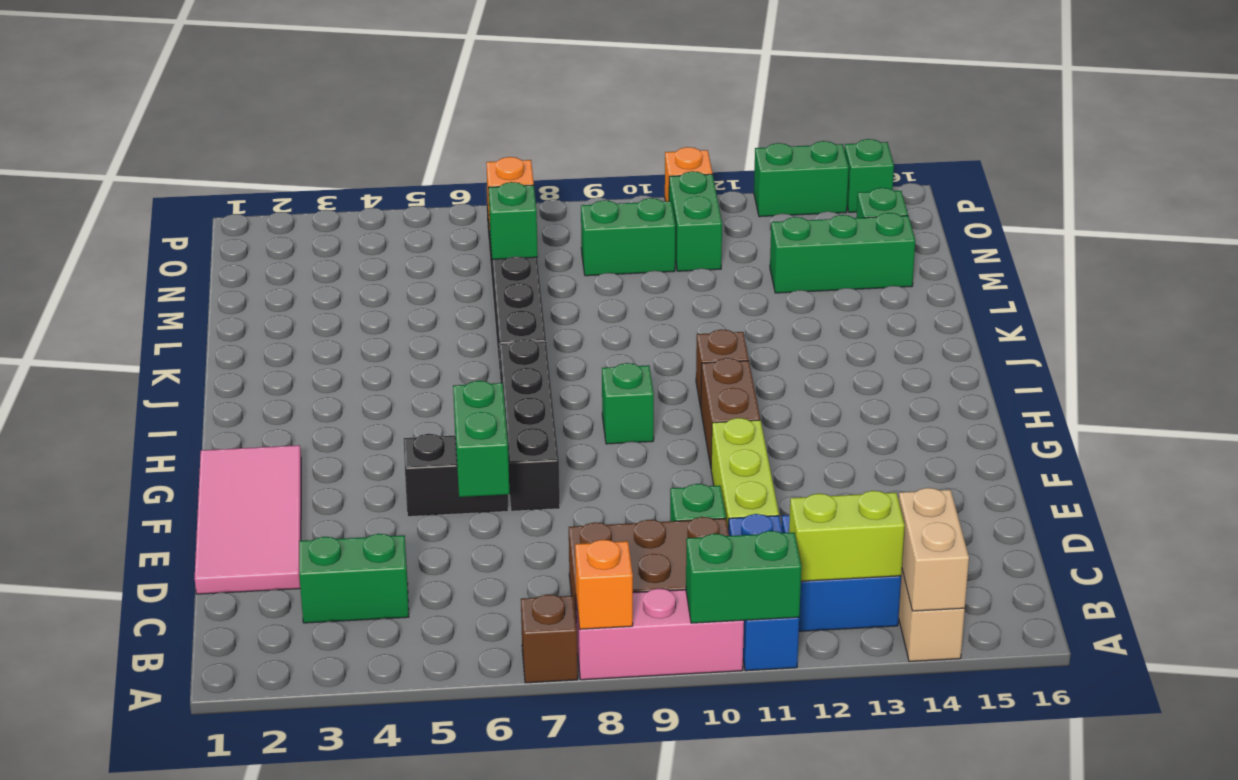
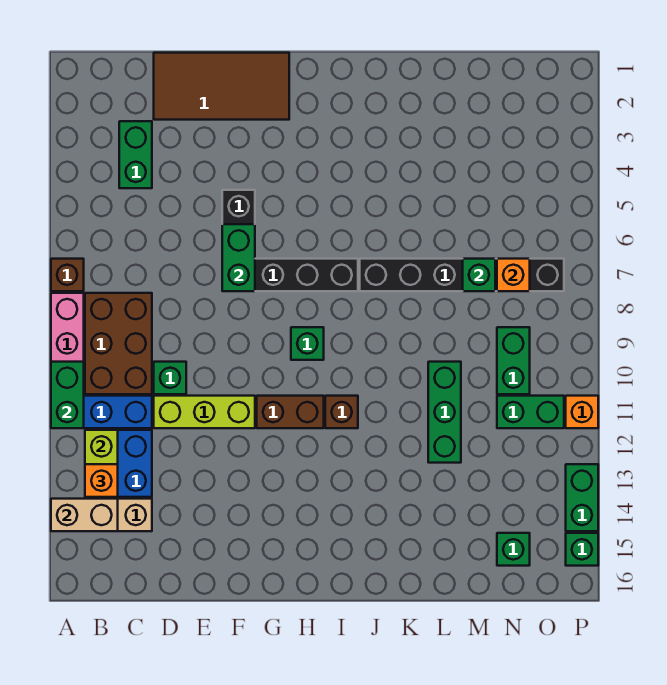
orange brick A8 level 2 -> orange brick B13 level 3
pink tile D1:G2 level 1 -> brown tile D1:G2 level 1
green brick E6:F6 level 2 -> green brick F6:F7 level 2
green brick M13:M15 level 1 -> green brick L10:L12 level 1

